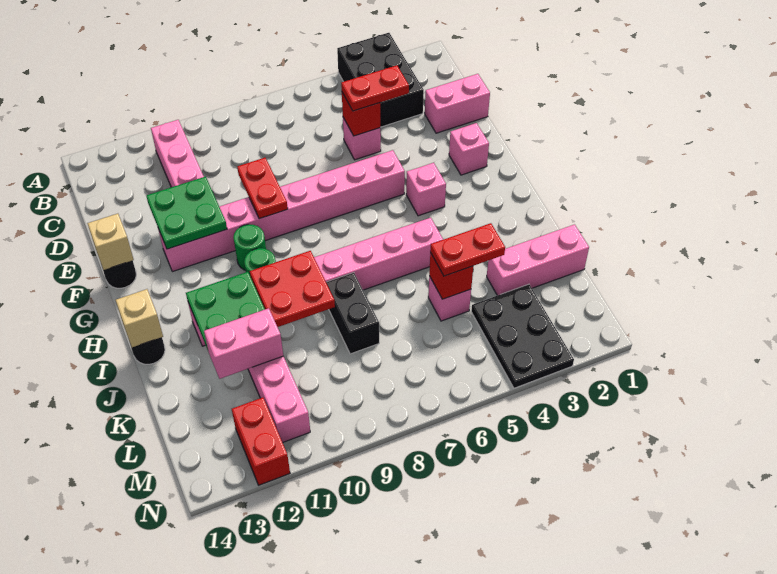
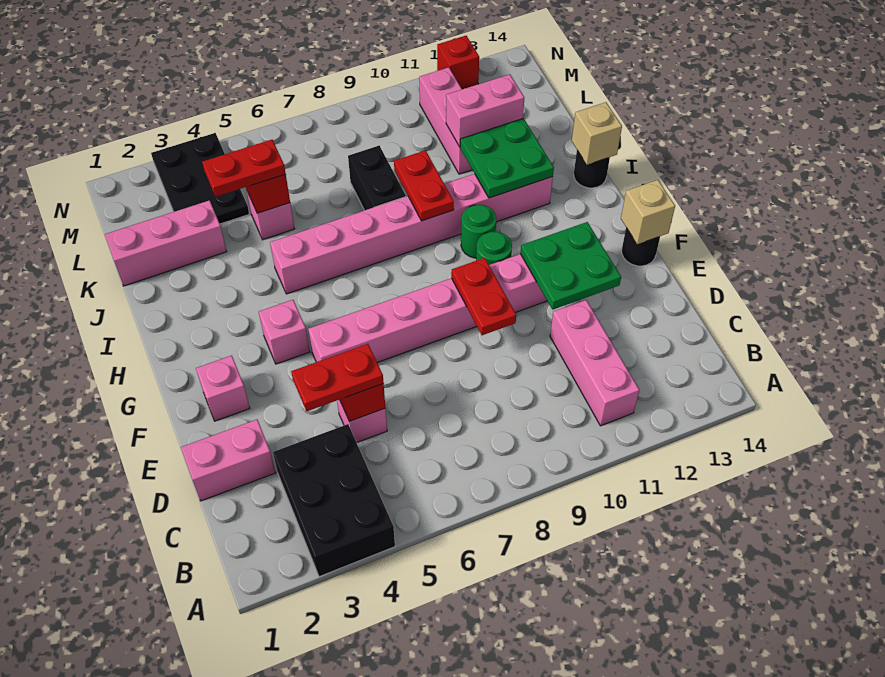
red plate I9:J10 level 2 -> red plate I9:J9 level 2
red brick M12:N12 level 1 -> red brick N12 level 1

